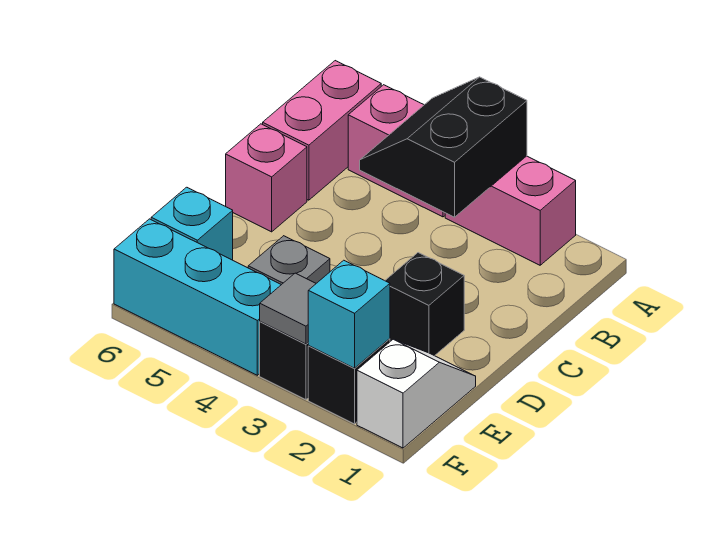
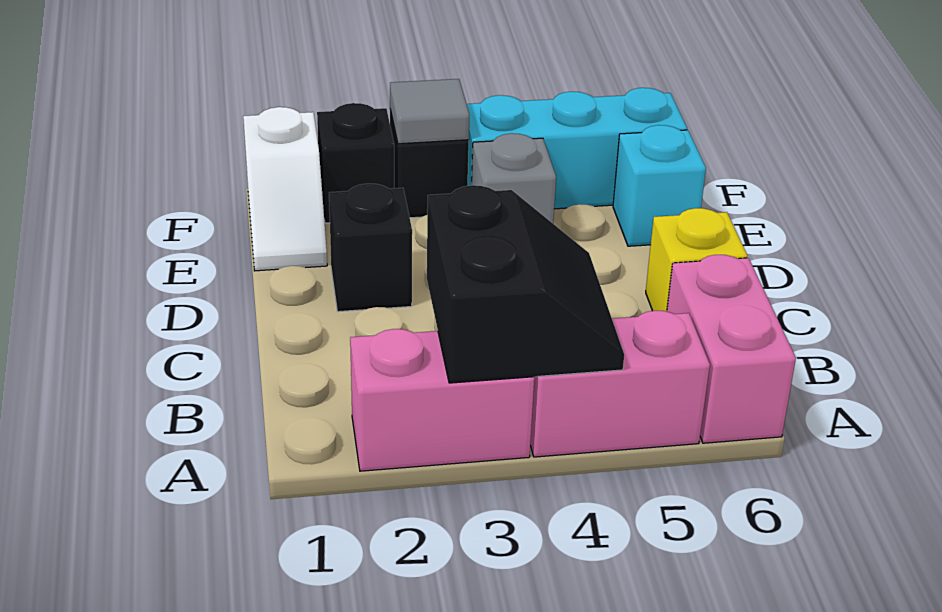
pink brick C6 level 1 -> yellow brick C6 level 1
cyan brick F2 level 2 -> none

